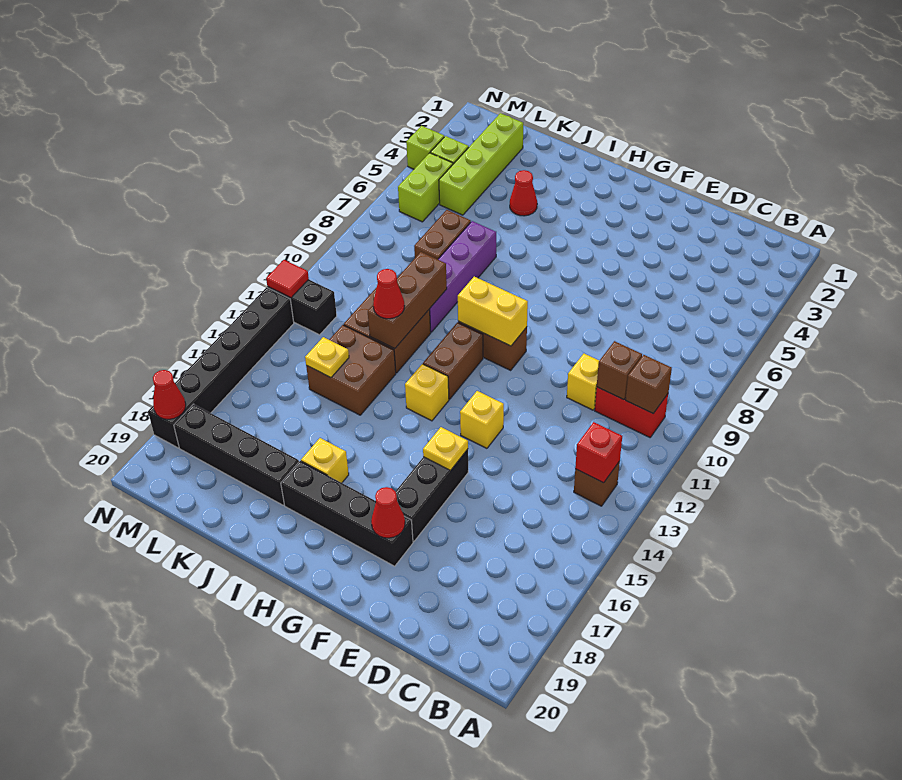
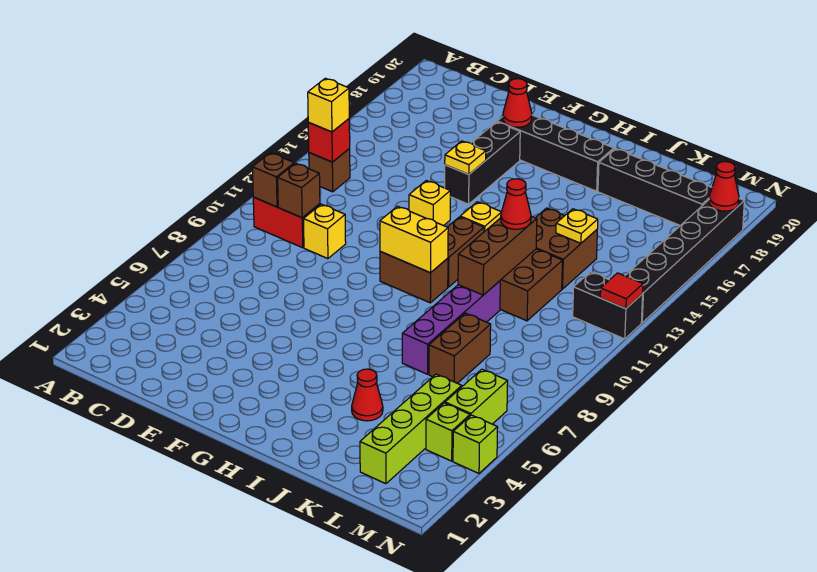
yellow brick I17 level 1 -> yellow brick B13 level 3

